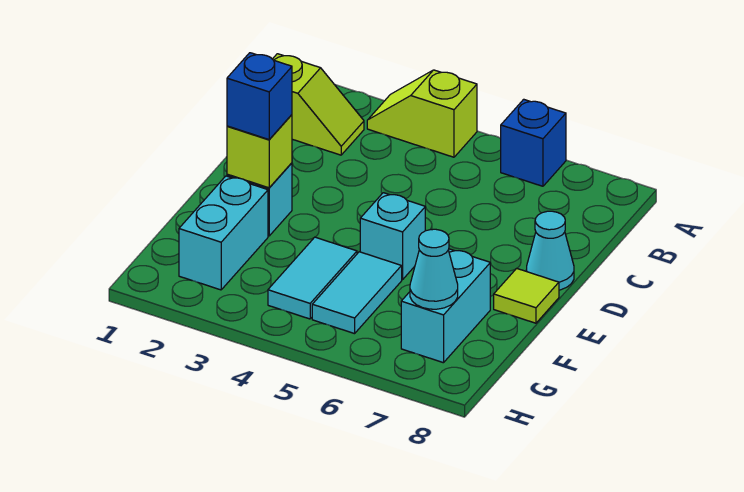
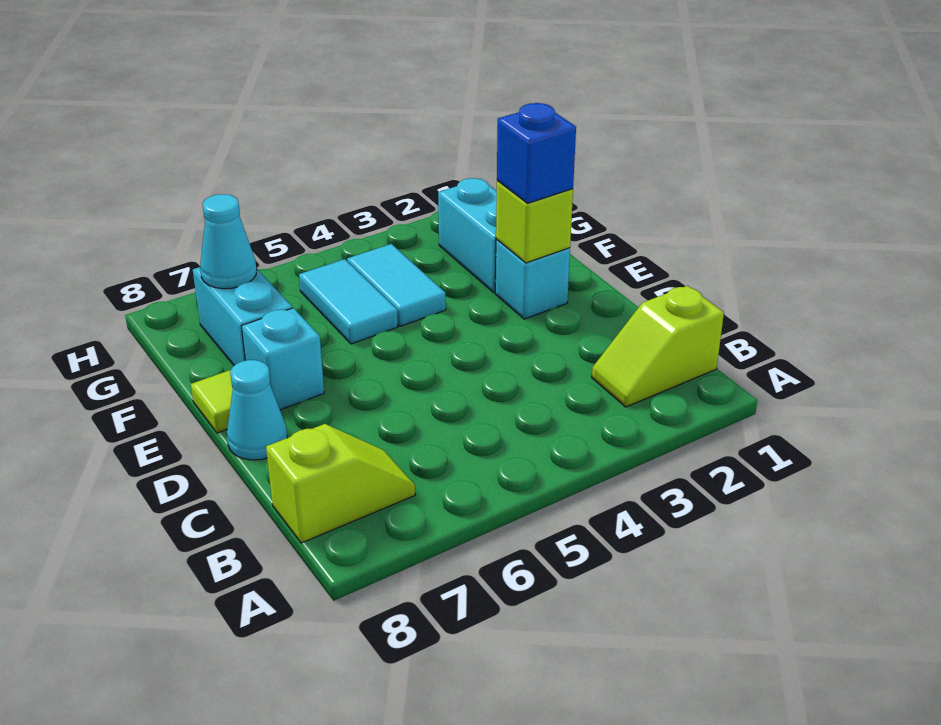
lime slope A3:A4 level 1 top 4 -> lime slope B7:B8 level 1 top 8
blue brick A6 level 1 -> none
cyan brick E5 level 1 -> cyan brick E7 level 1

